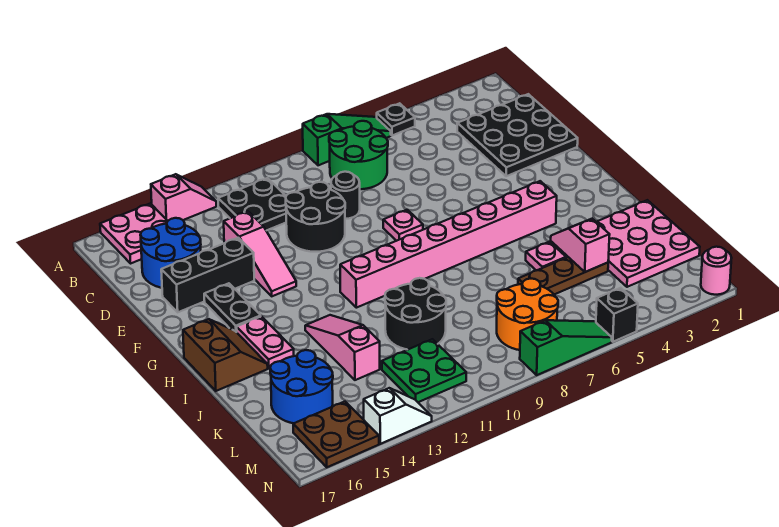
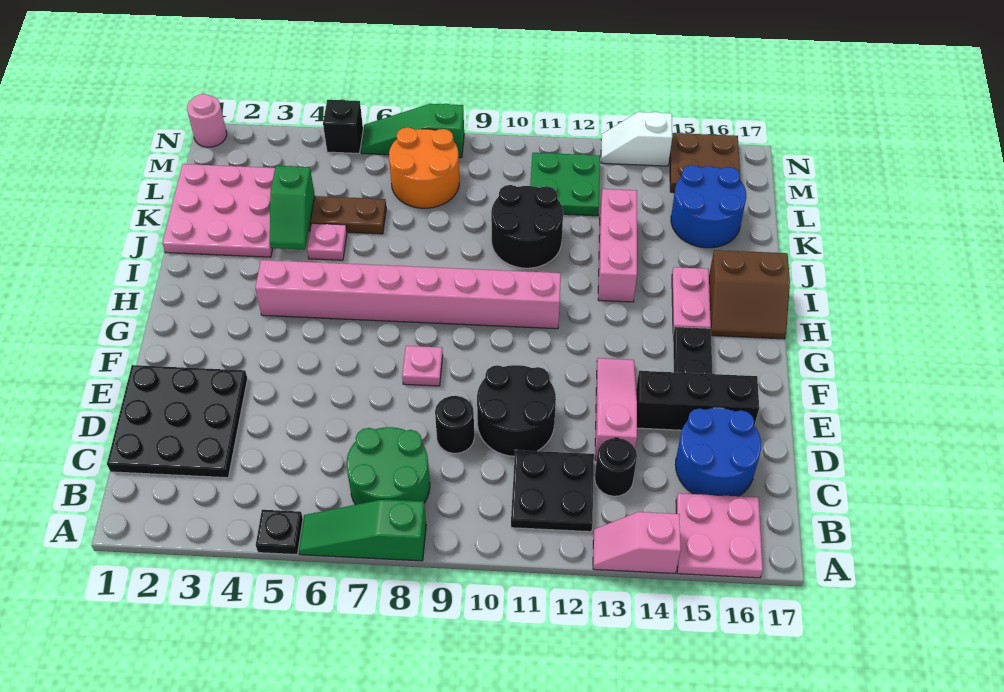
none -> black round brick C13 level 1
brown slope H16:I17 level 1 top 17 -> brown slope H16:I17 level 1 top I
pink slope I13:K13 level 1 top K -> pink brick I13:K13 level 1
pink slope J4:K4 level 2 top K -> green slope J4:K4 level 2 top K

